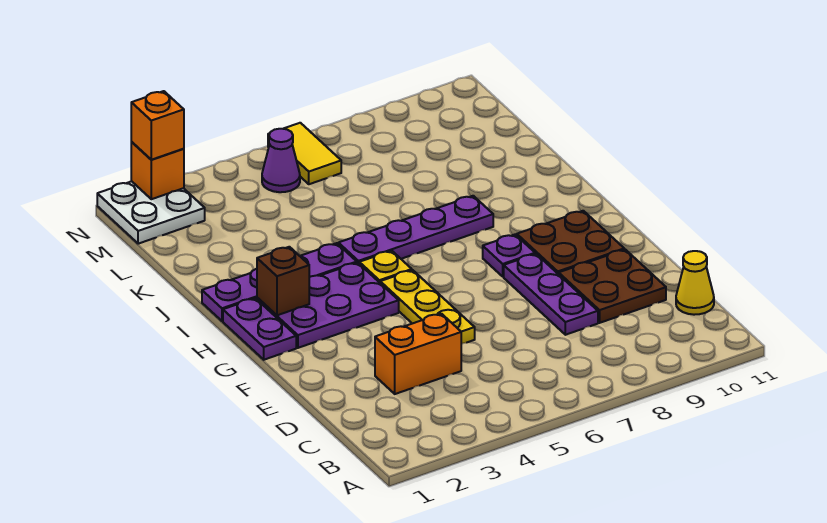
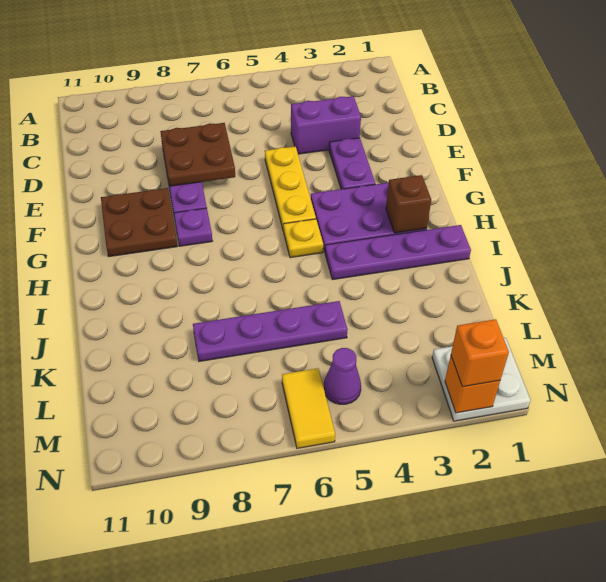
yellow cone C11 level 1 -> none
orange brick D3:D4 level 1 -> purple brick D3:D4 level 1
brown plate D9:E10 level 1 -> brown plate D7:E8 level 2
purple plate G1:H1 level 1 -> purple plate E3:F3 level 1
purple plate I5:I8 level 1 -> purple plate K5:K8 level 1

